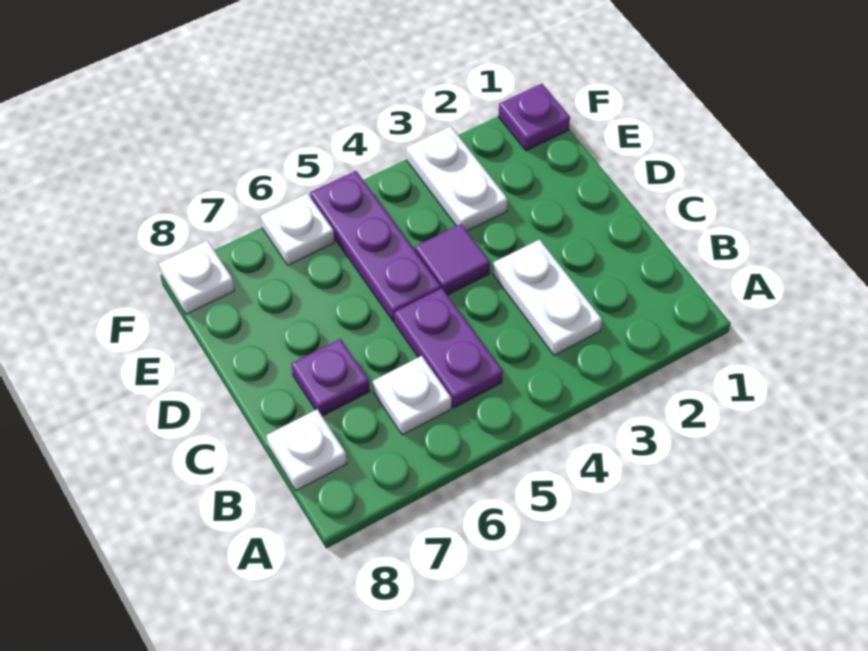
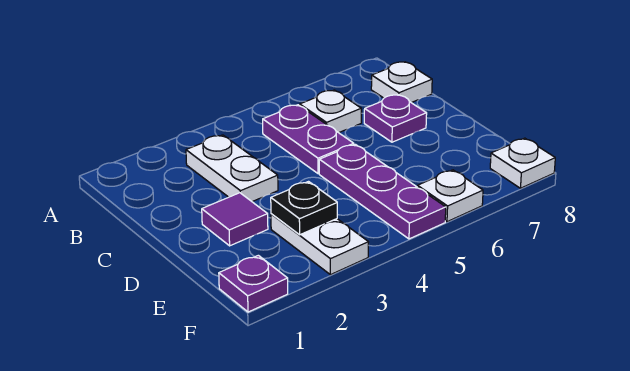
purple tile D4 level 1 -> purple tile D2 level 1
none -> black plate E3 level 2

